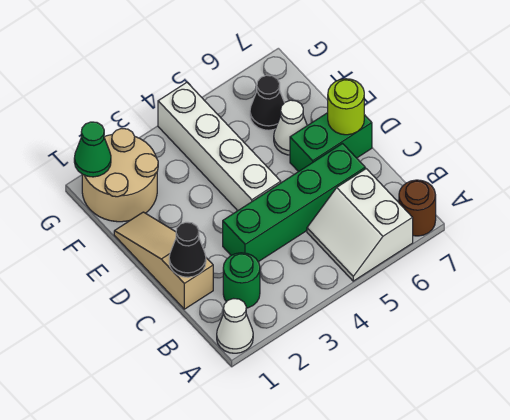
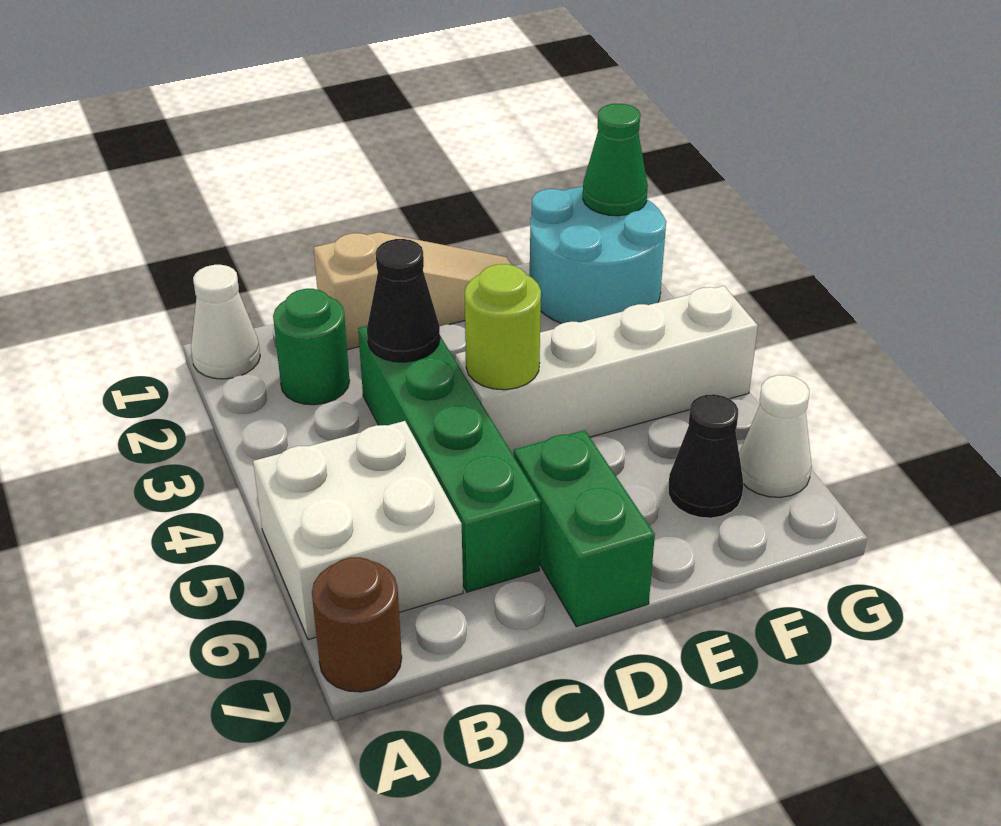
white slope A5:B6 level 1 top 6 -> white brick A5:B6 level 1
black cone C1 level 2 -> black cone C3 level 2
lime round brick D7 level 2 -> lime round brick D4 level 2
white cone E6 level 1 -> white cone G6 level 1
tan round brick F1:G2 level 1 -> cyan round brick F1:G2 level 1

